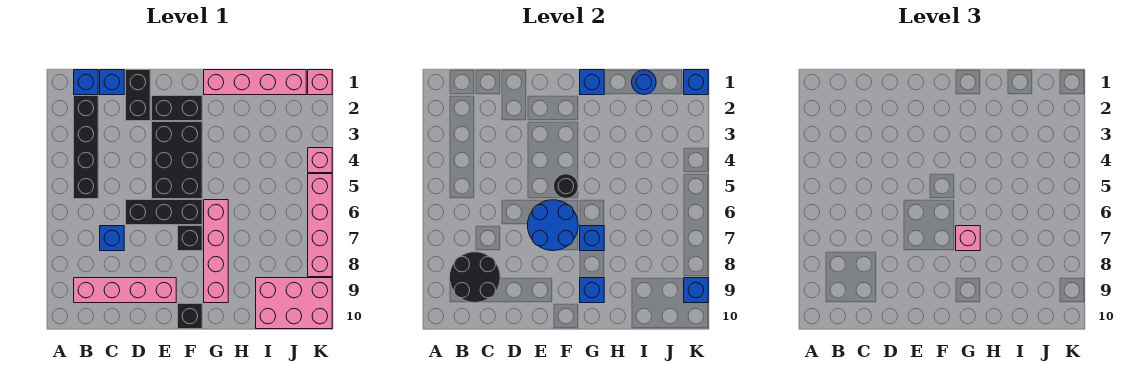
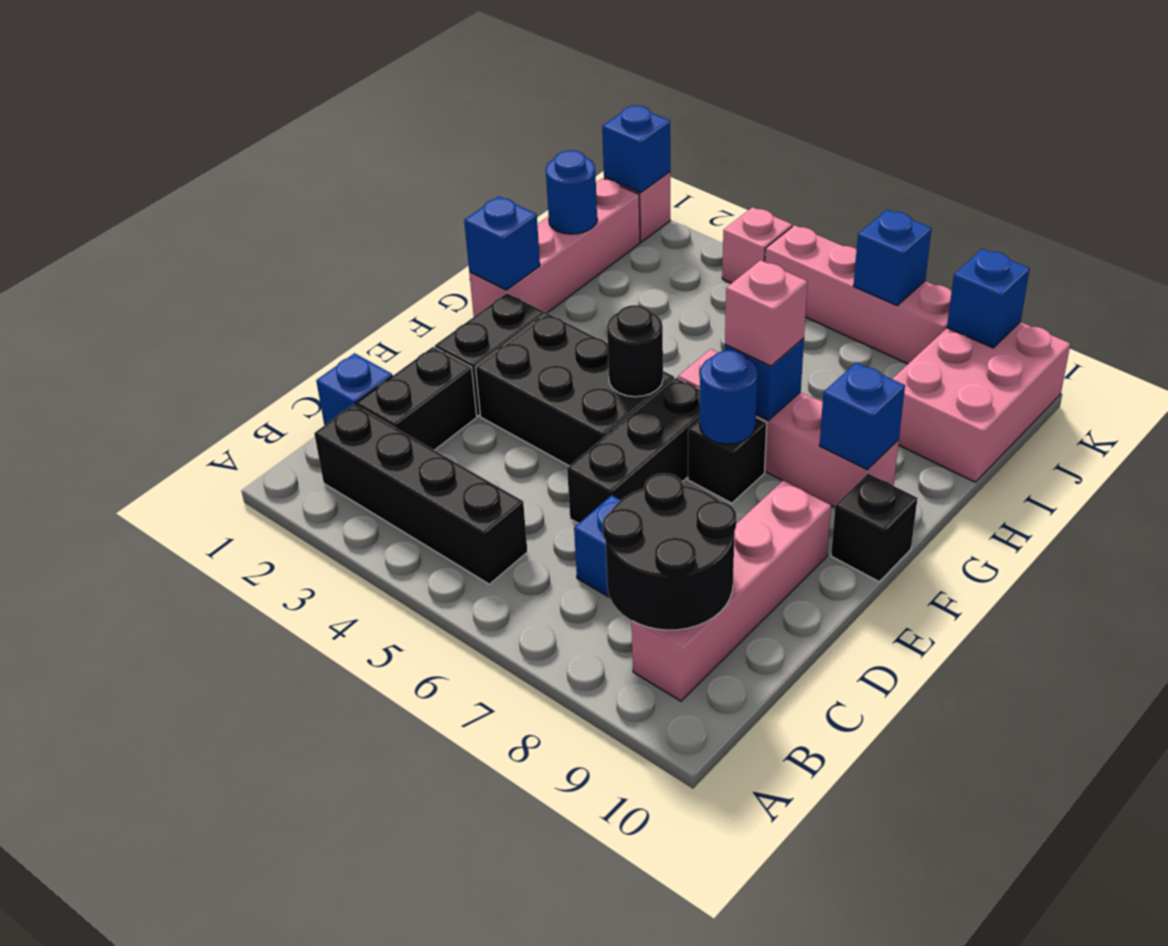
blue brick B1 level 1 -> blue brick K7 level 2
black brick D1:D2 level 1 -> black brick C2:D2 level 1
blue round brick E6:F7 level 2 -> blue round brick F7 level 2

